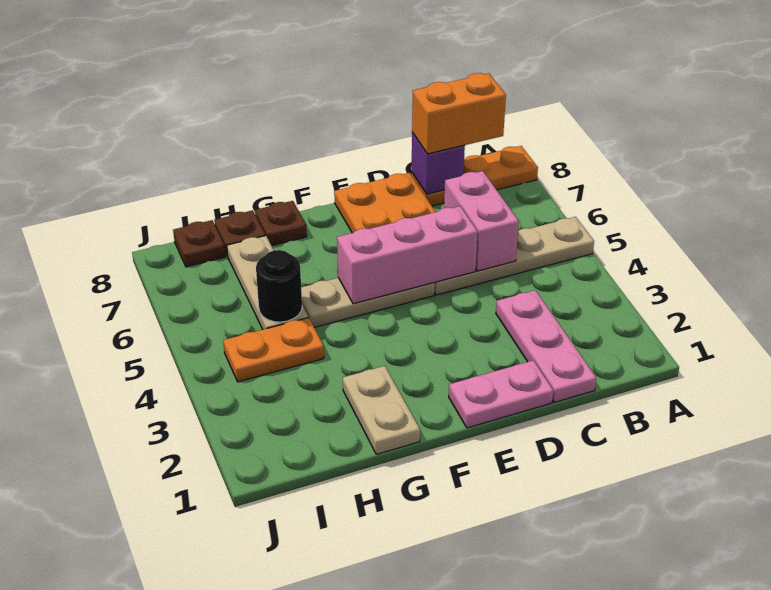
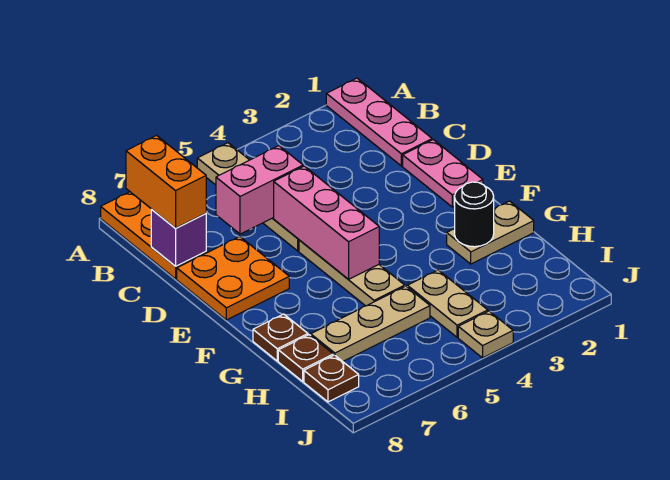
pink plate C1:C3 level 1 -> pink plate A1:C1 level 1
orange plate H4:I4 level 1 -> tan plate H4:I4 level 1
black round brick H5 level 2 -> black round brick G2 level 2
none -> tan plate J4 level 1

